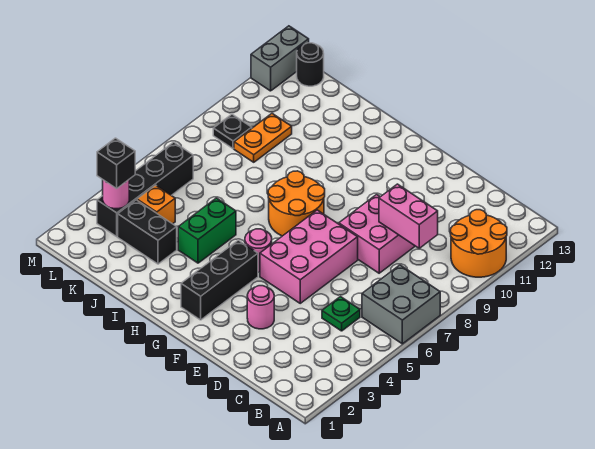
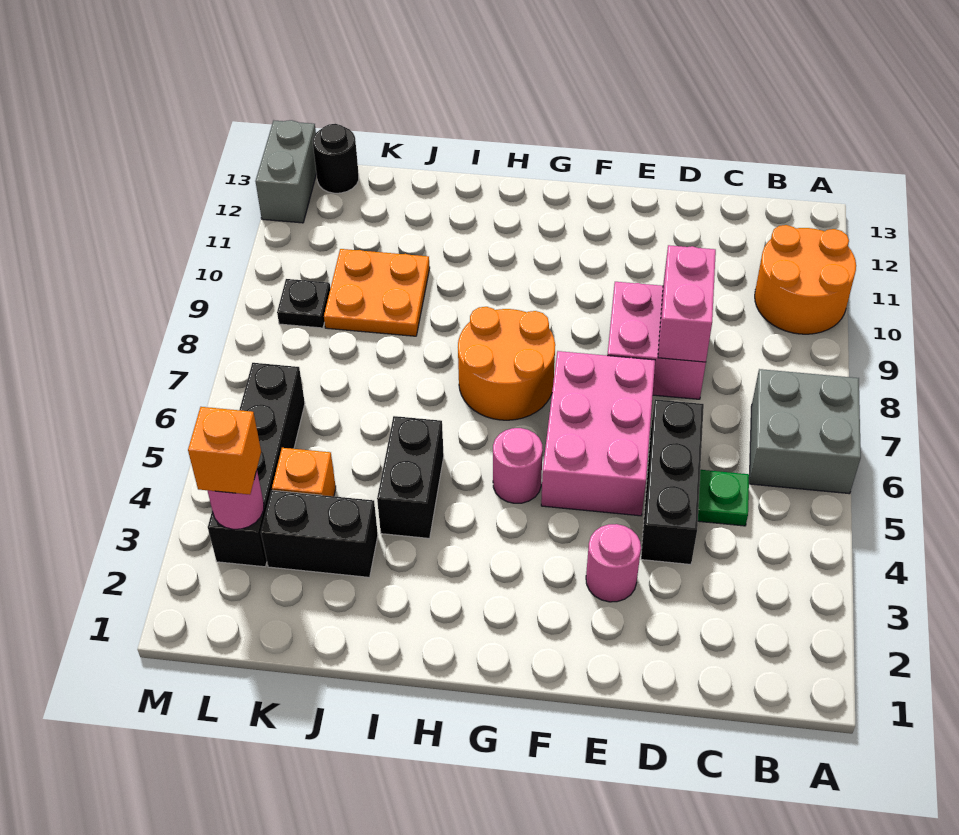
pink brick C9:D9 level 2 -> pink brick D8:D9 level 2
black brick G2:G4 level 1 -> black brick D4:D6 level 1
green brick I4:I5 level 1 -> black brick I4:I5 level 1
orange plate K9:K10 level 1 -> orange plate J9:K10 level 1
black brick L3 level 3 -> orange brick L3 level 3

